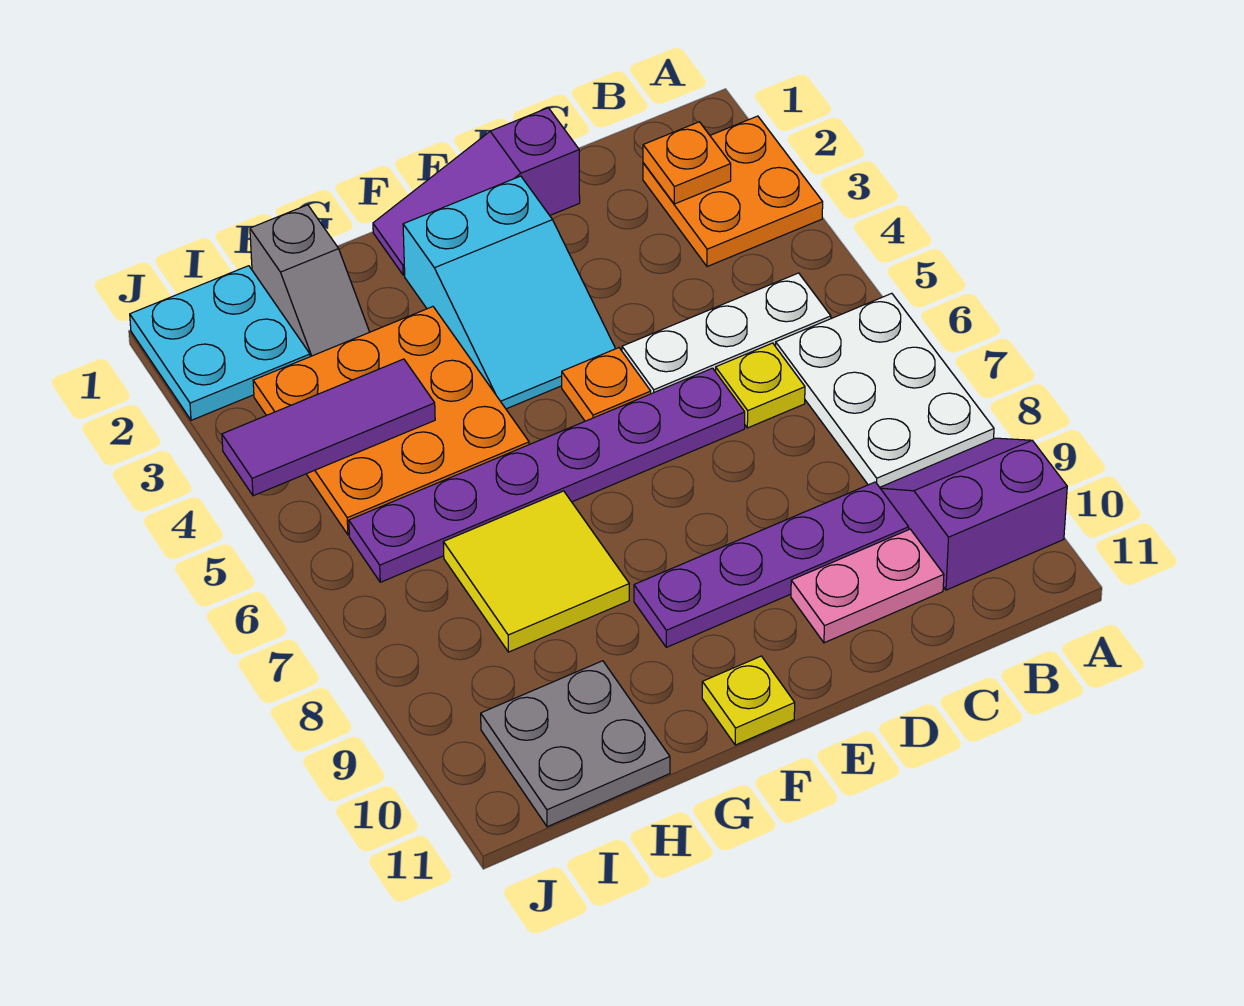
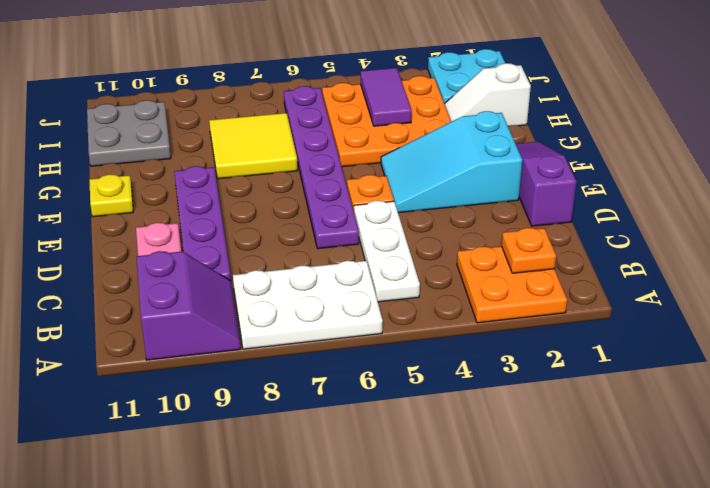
yellow plate C6 level 1 -> none
grey slope H1:H2 level 1 top 1 -> white slope H1:H2 level 1 top 1
purple tile H4:J4 level 2 -> purple tile H4:I4 level 2

